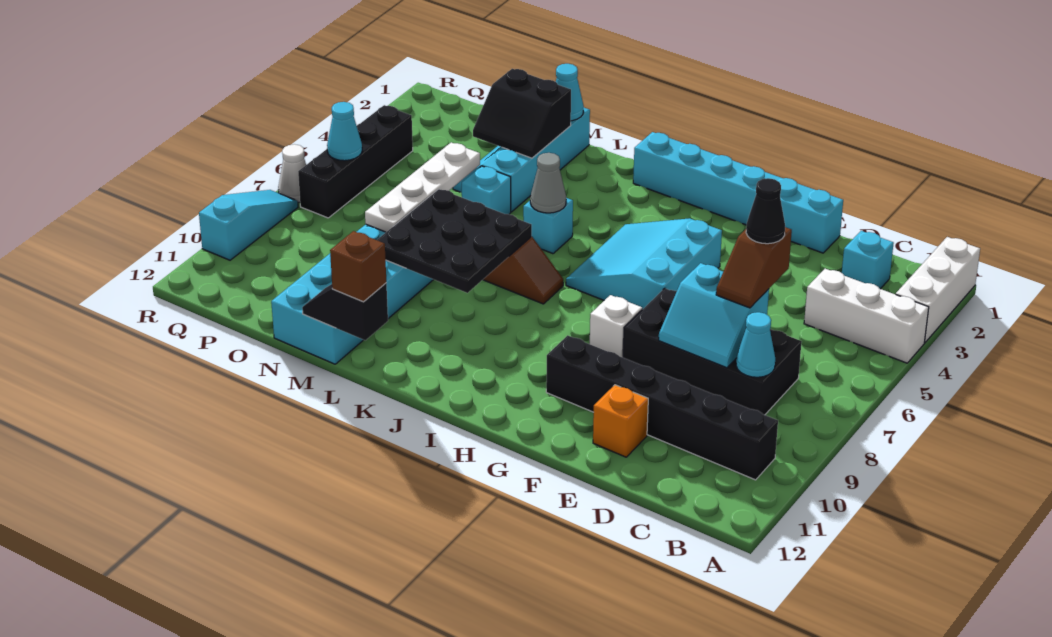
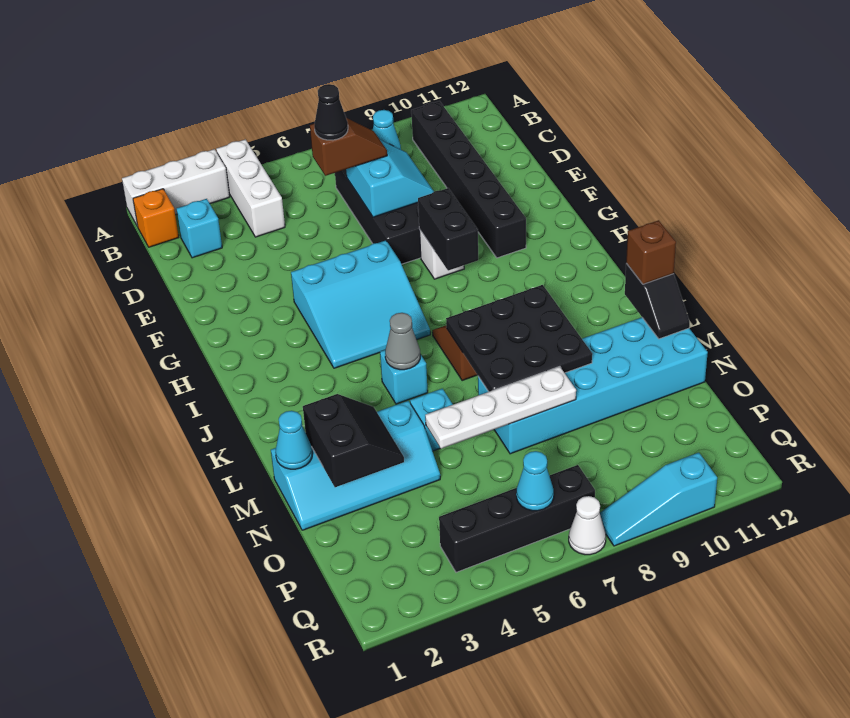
cyan brick E1:J1 level 1 -> none
orange brick E11 level 1 -> orange brick B1 level 1
none -> black brick G8:H8 level 2

